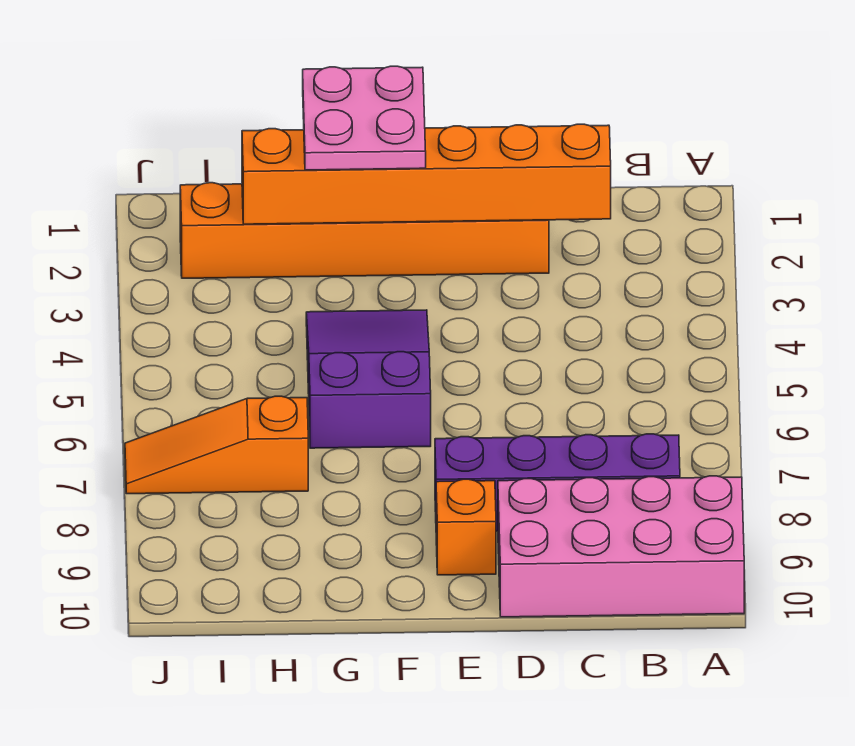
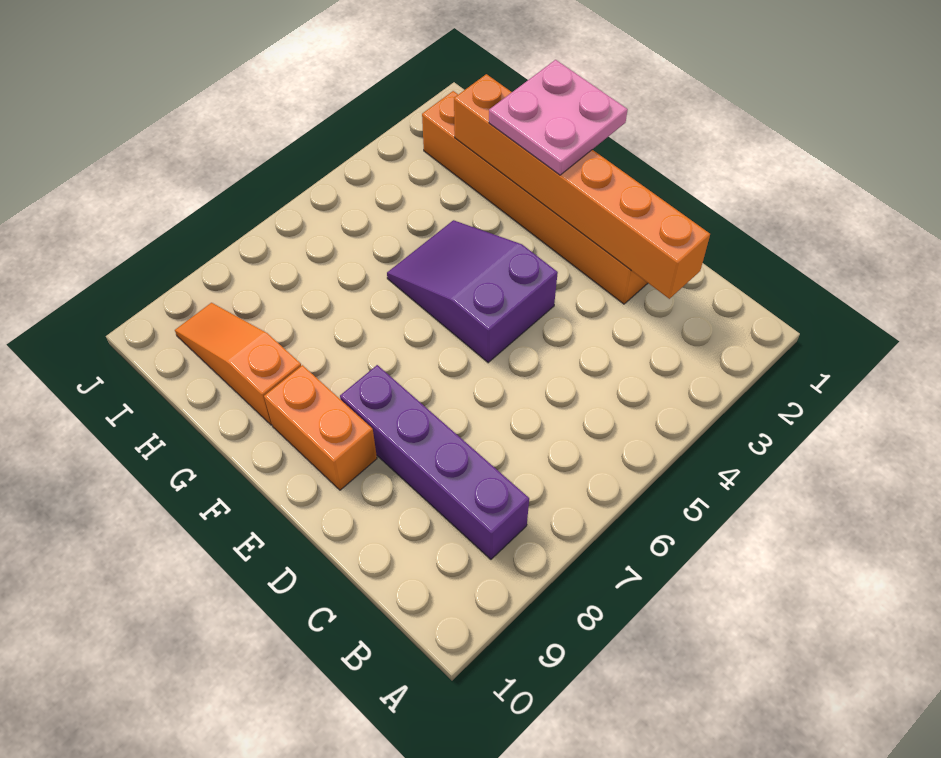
pink brick A9:D10 level 1 -> none
orange brick E9 level 1 -> orange brick E9:F9 level 1
purple slope F4:G6 level 1 top 6 -> purple slope E4:G5 level 1 top E
orange slope H7:J7 level 1 top H -> orange slope G9:I9 level 1 top G

